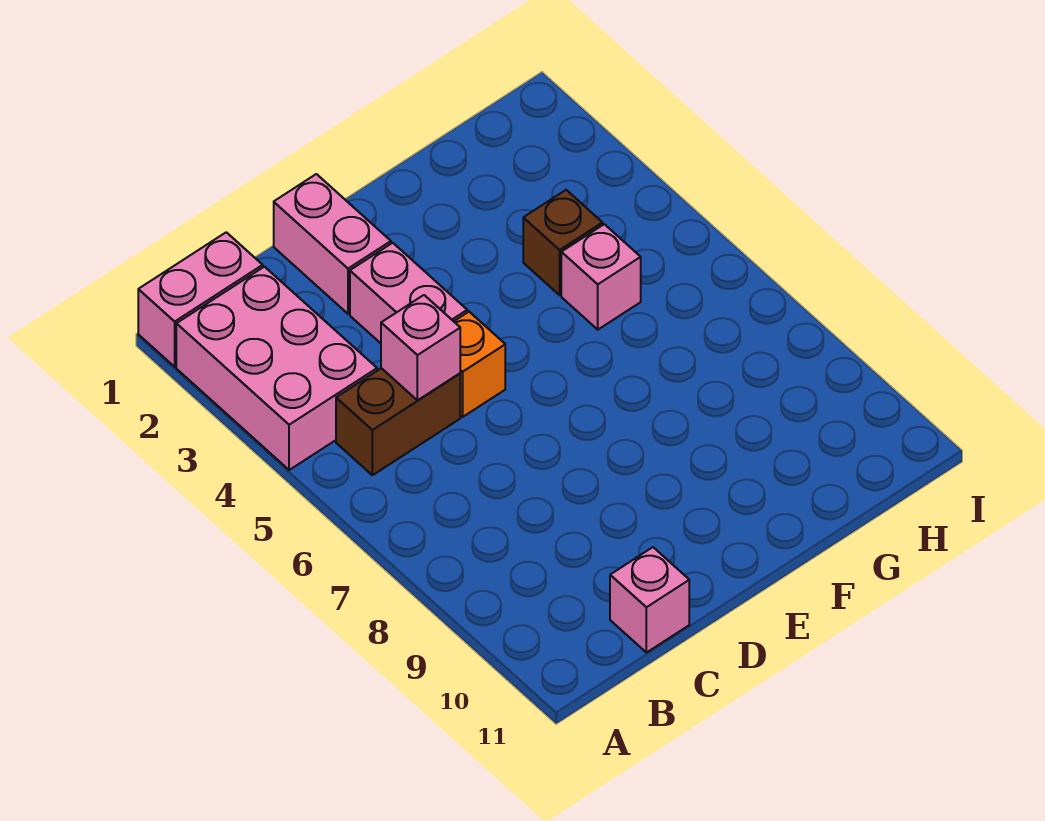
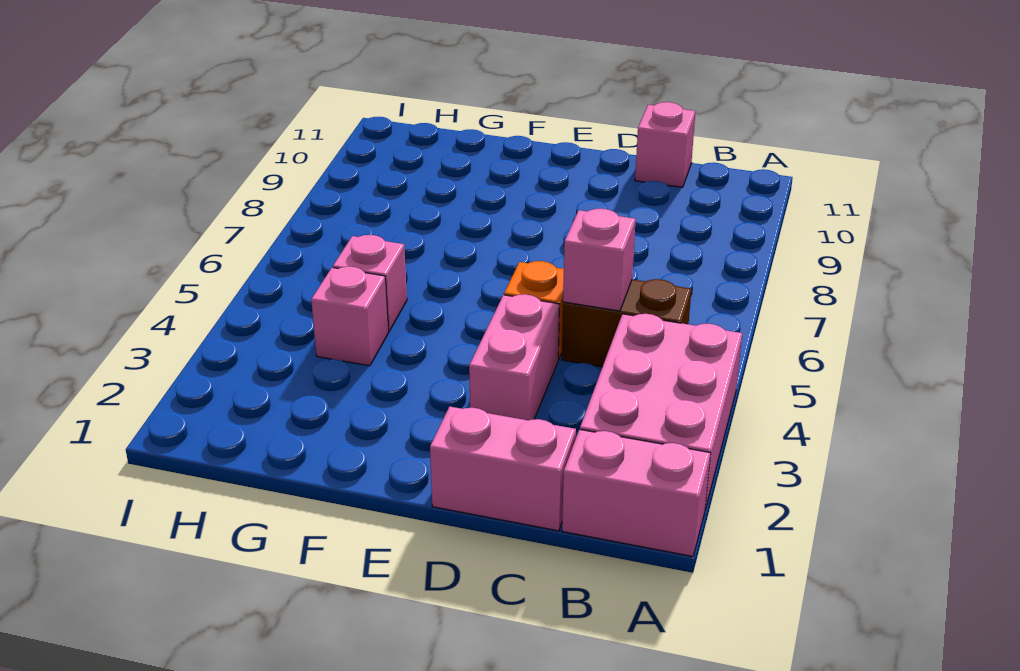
pink brick D1:D2 level 1 -> pink brick C1:D1 level 1
brown brick G4 level 1 -> pink brick G4 level 1

